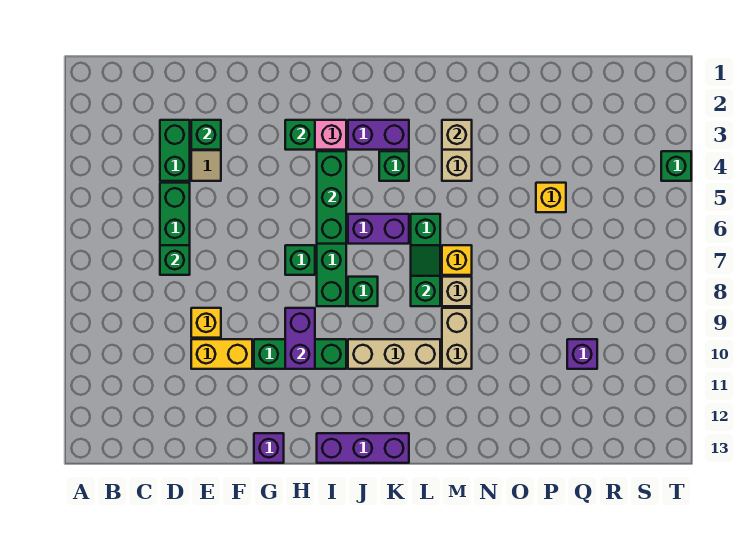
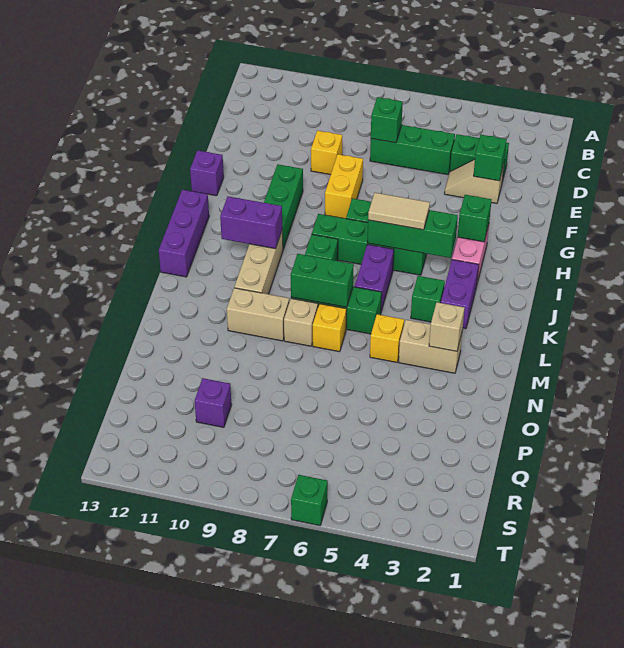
yellow brick E10:F10 level 1 -> yellow brick F8:G8 level 1
purple brick H9:H10 level 2 -> purple brick J10:J11 level 2
none -> tan tile I5:I6 level 3
green slope L7:L8 level 2 top 8 -> green brick L7:L8 level 2
yellow brick P5 level 1 -> yellow brick M5 level 1
green brick T4 level 1 -> green brick T6 level 1

